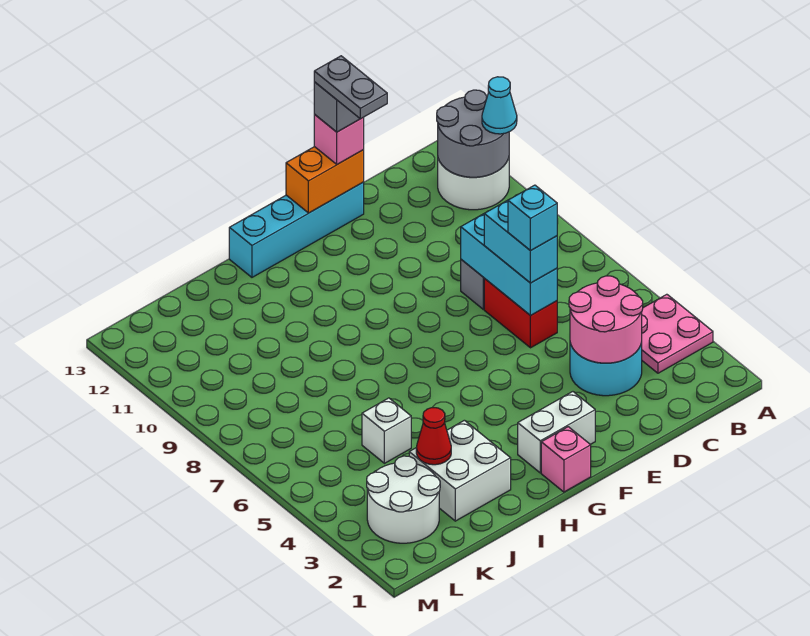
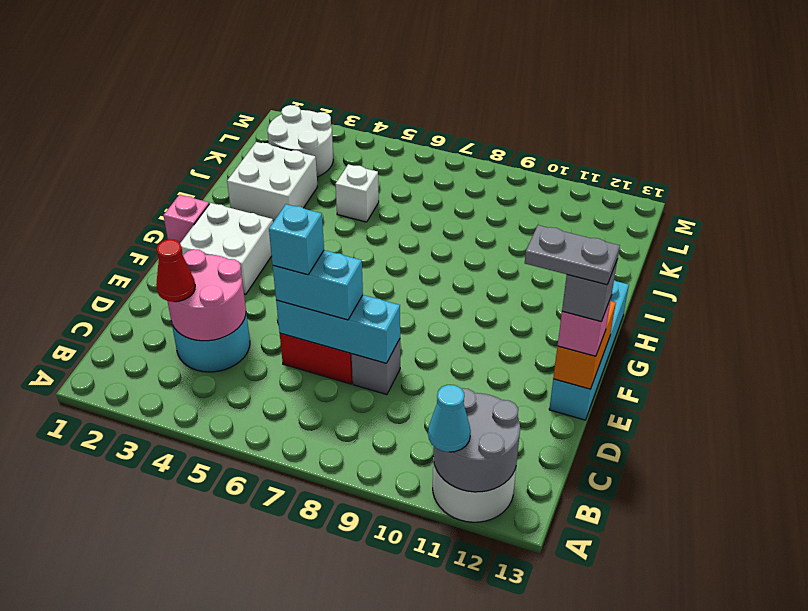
pink plate A3:B4 level 1 -> none
white brick F2:G2 level 1 -> white brick F2:G3 level 1
red cone J3 level 2 -> red cone C3 level 3

